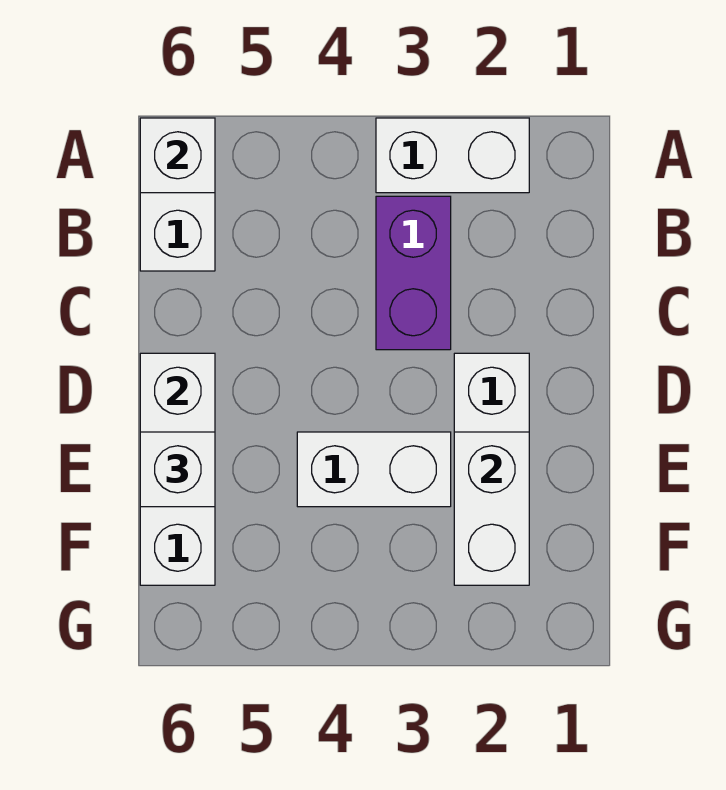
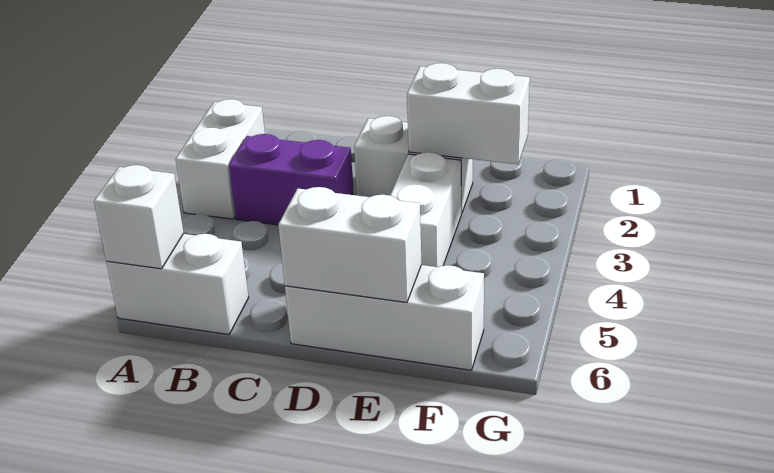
white brick E6 level 3 -> none

